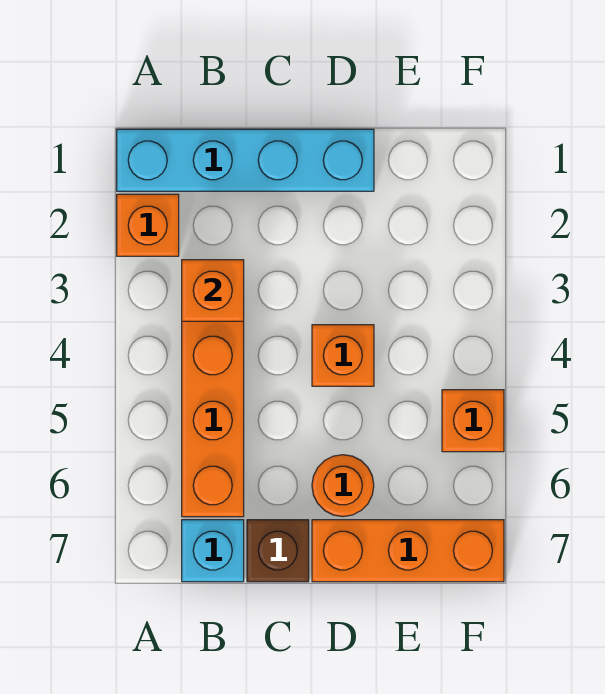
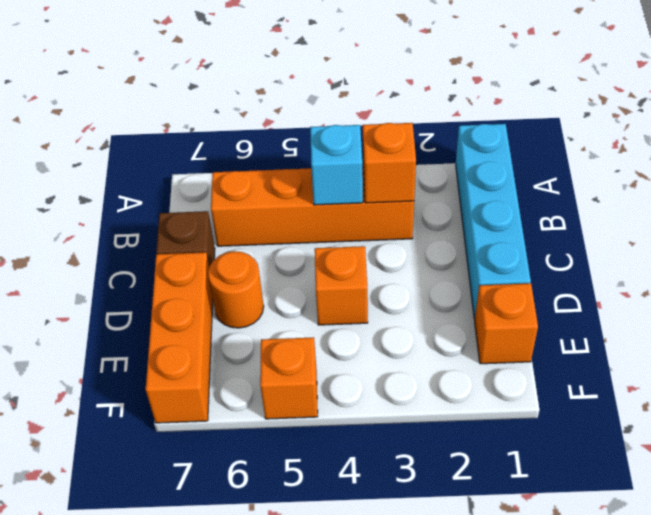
orange brick A2 level 1 -> orange brick E1 level 1
cyan brick B7 level 1 -> cyan brick B4 level 2

